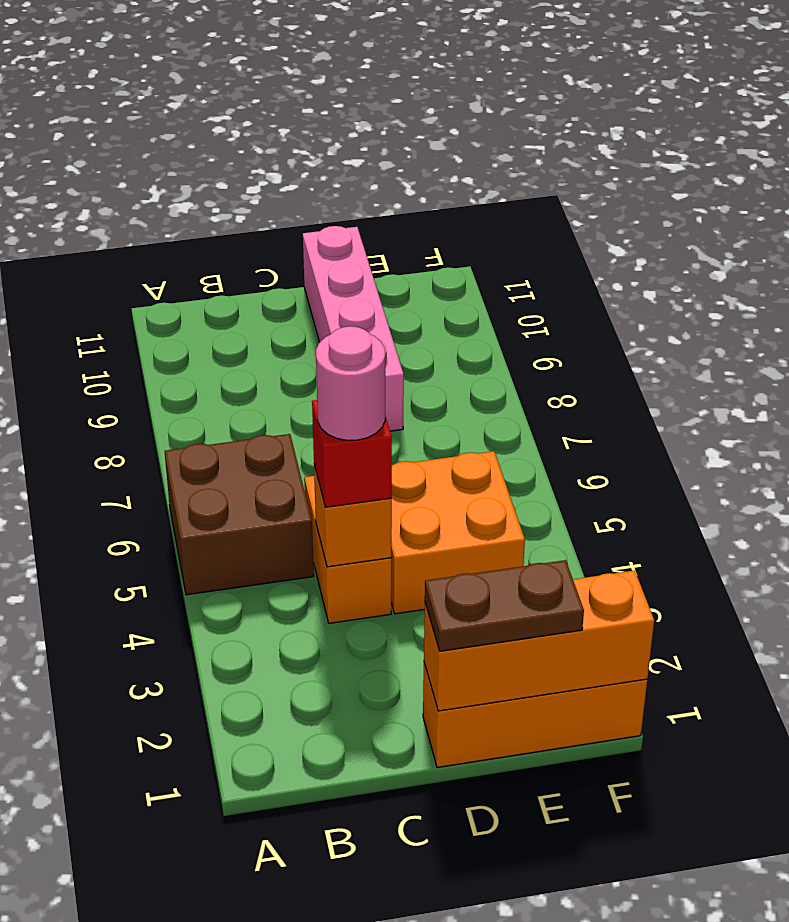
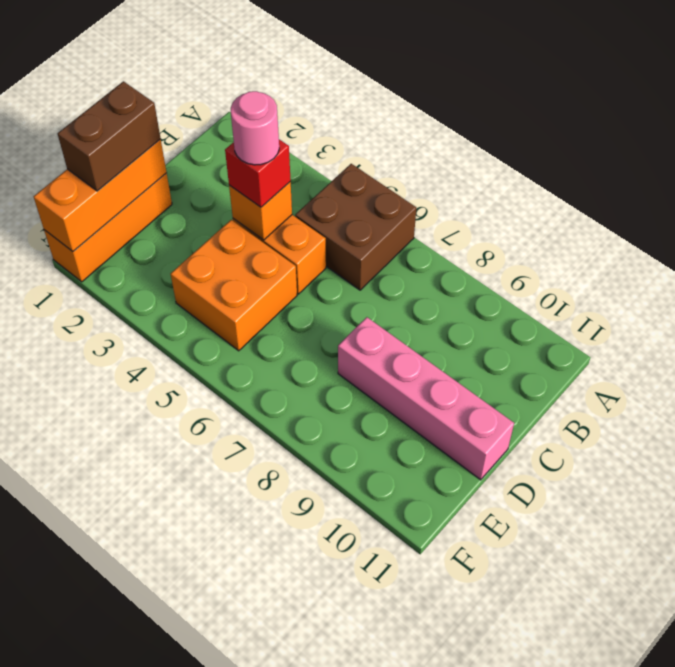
brown plate D1:E1 level 3 -> brown brick D1:E1 level 3

